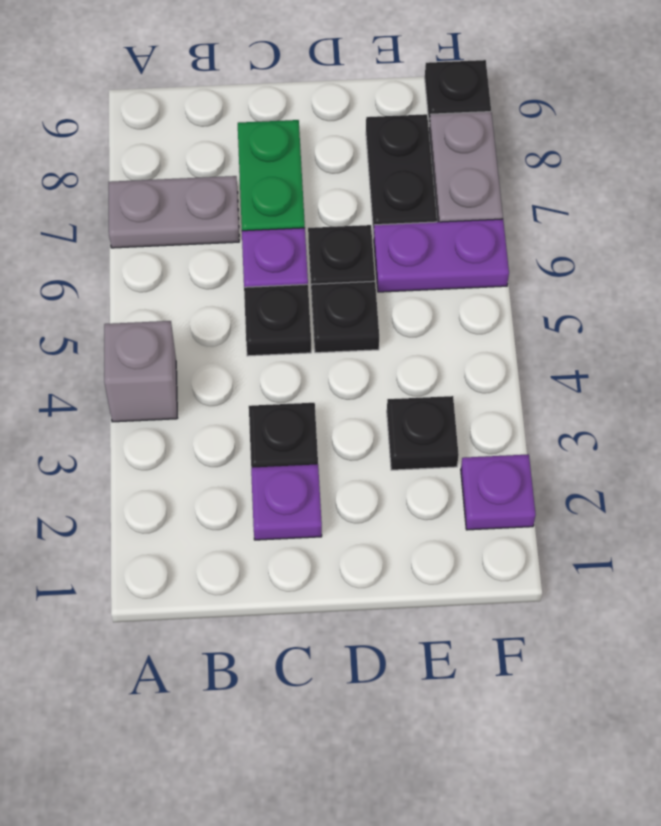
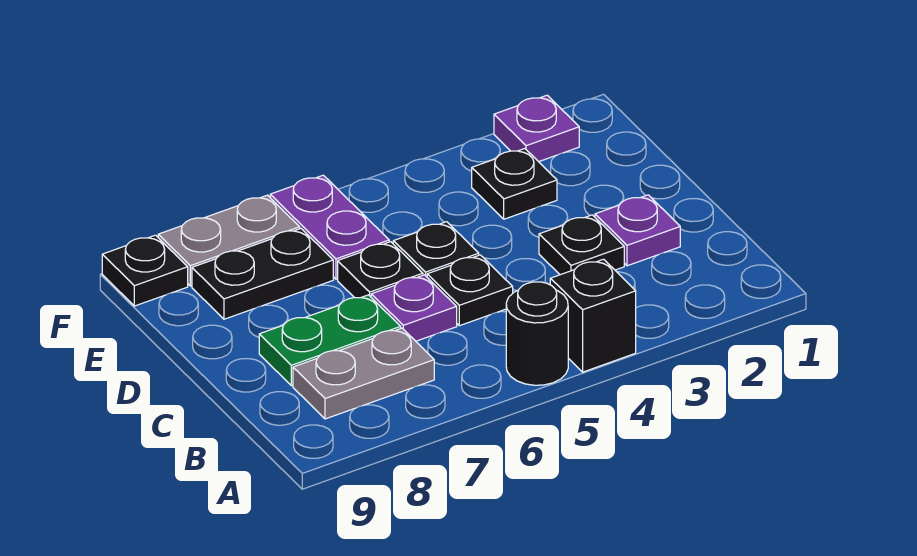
grey brick A4 level 1 -> black brick A4 level 1
none -> black round brick A5 level 1
grey plate A7:B7 level 1 -> grey plate B7:B8 level 1

